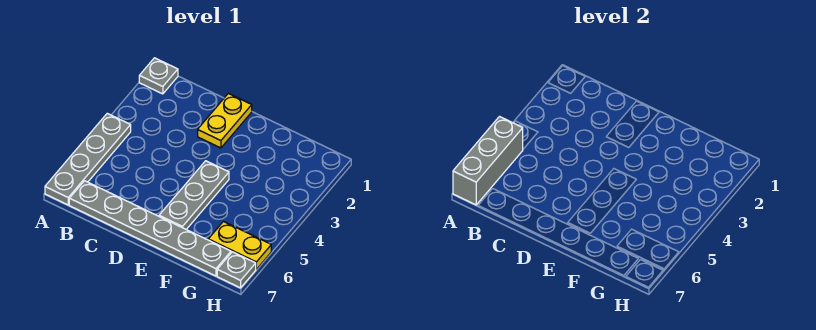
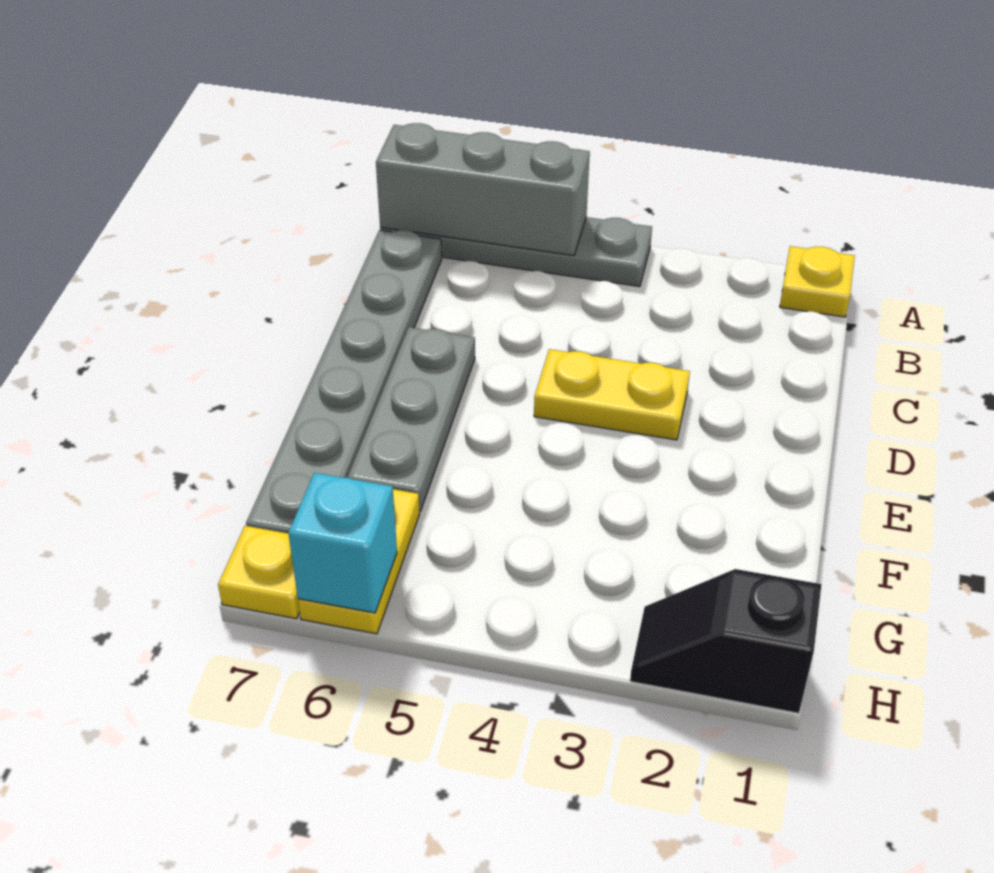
grey plate A1 level 1 -> yellow plate A1 level 1
yellow plate D1:D2 level 1 -> yellow plate D3:D4 level 1
grey plate E4:E6 level 1 -> grey plate D6:F6 level 1
none -> black slope H1:H2 level 1 top 1
none -> cyan brick H6 level 2
grey plate H7 level 1 -> yellow plate H7 level 1

